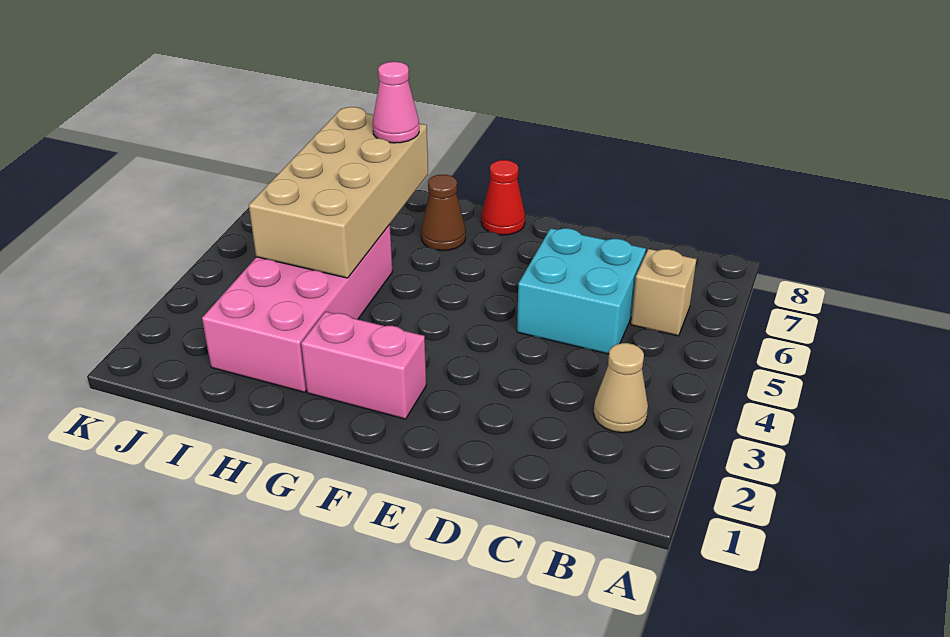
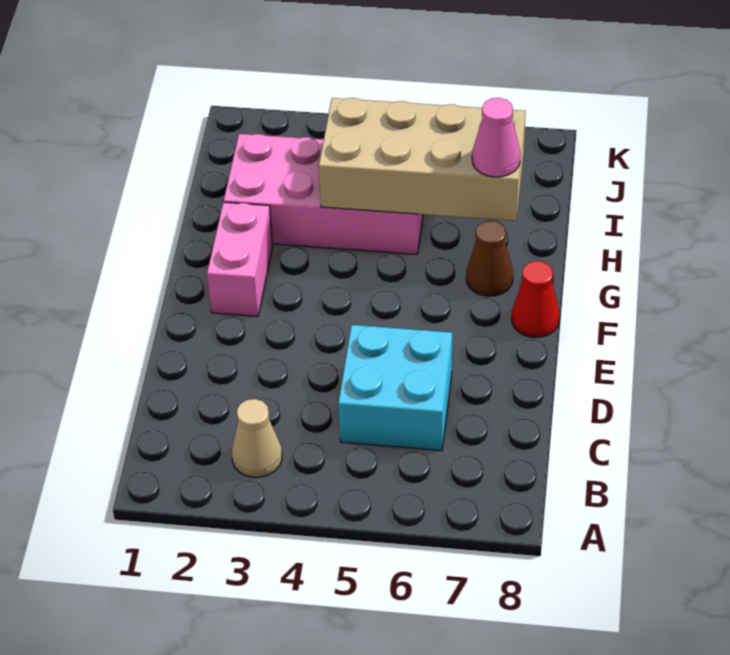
tan brick B6 level 1 -> none

